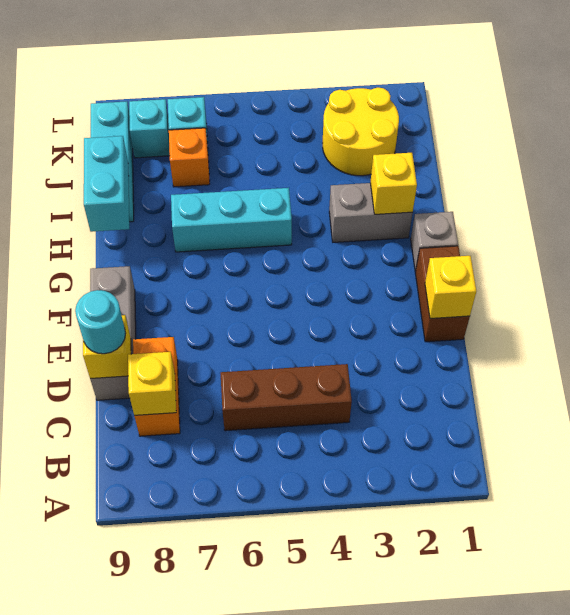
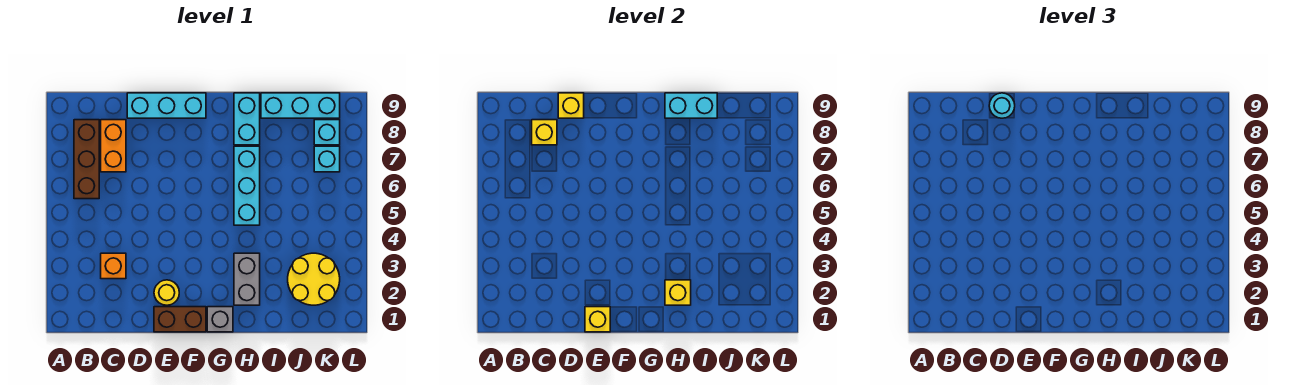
brown brick C4:C6 level 1 -> brown brick B6:B8 level 1
orange brick C8:D8 level 1 -> orange brick C7:C8 level 1
grey brick D9:F9 level 1 -> cyan brick D9:F9 level 1
none -> yellow round brick E2 level 1
none -> cyan brick H8:H9 level 1
orange brick J7 level 1 -> orange brick C3 level 1

